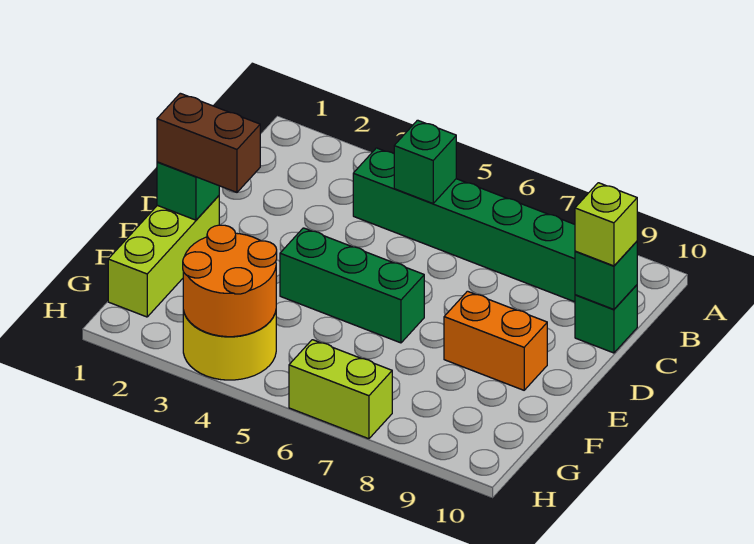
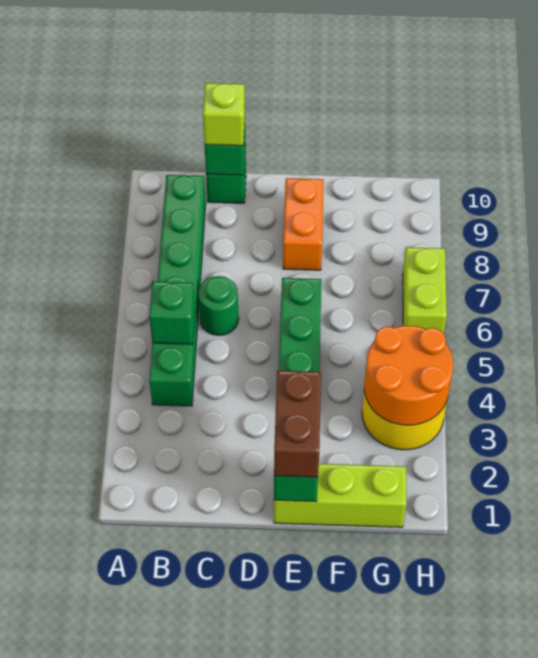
none -> green round brick C6 level 1

